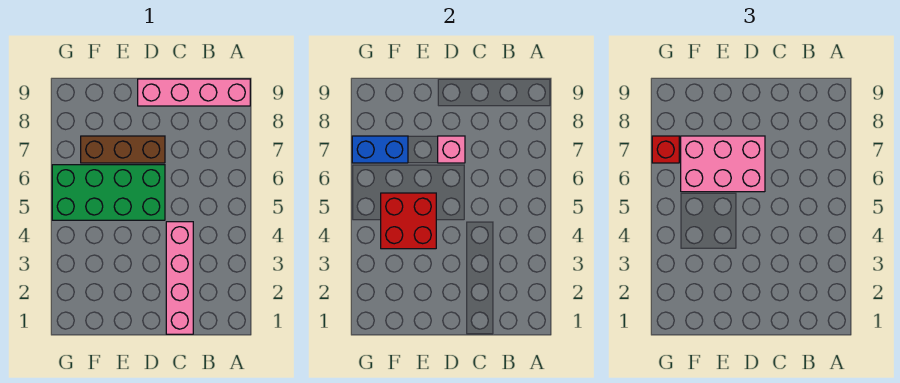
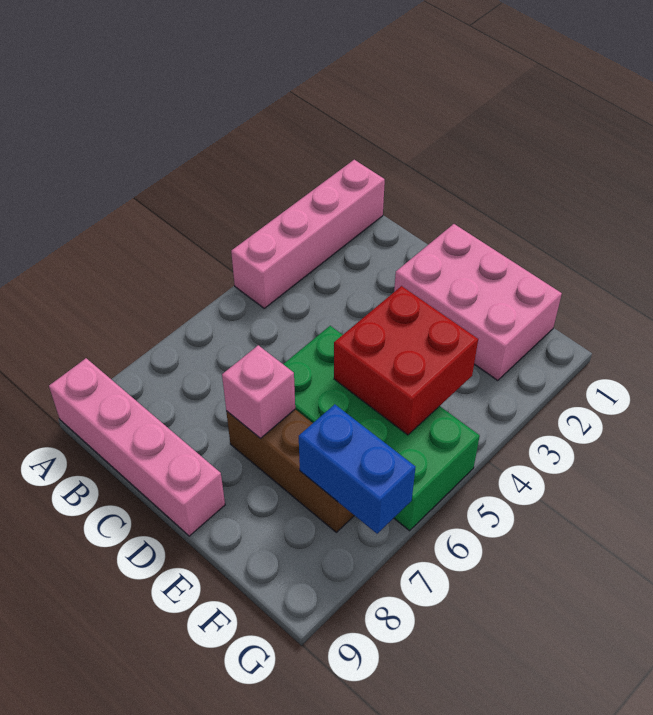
pink brick C1:C4 level 1 -> pink brick A1:A4 level 1
pink brick D6:F7 level 3 -> pink brick D1:F2 level 1
red brick G7 level 3 -> none

